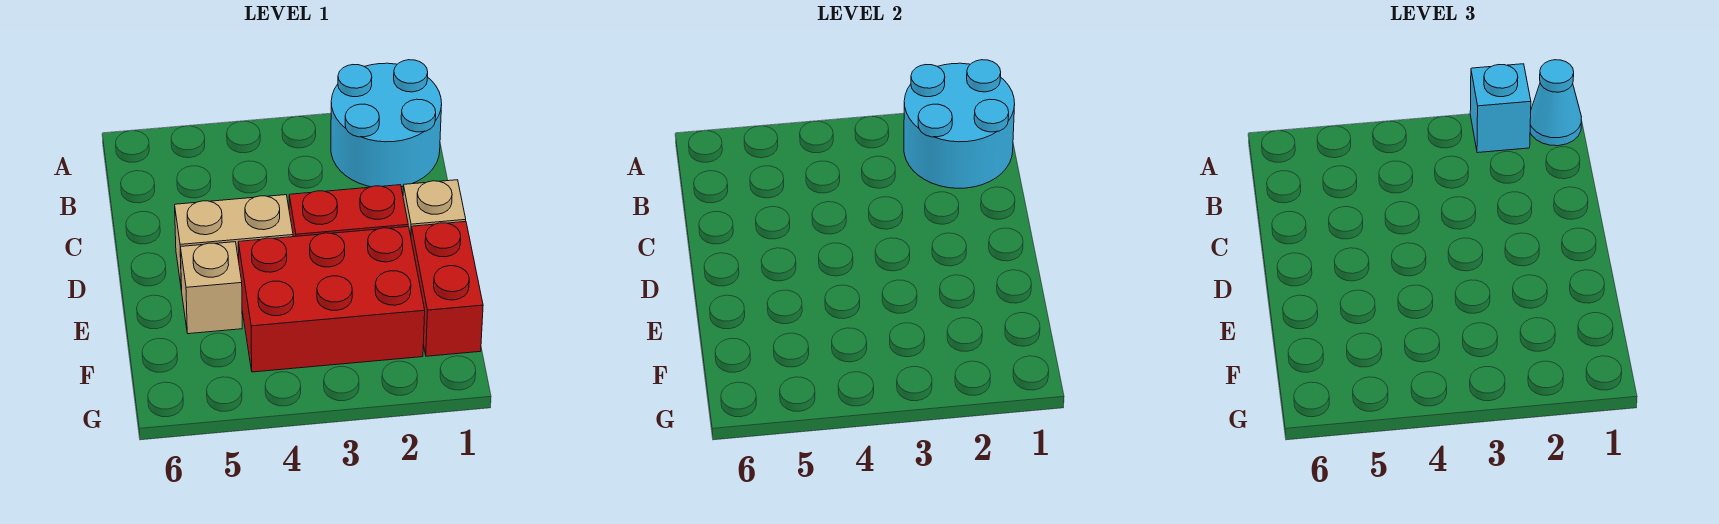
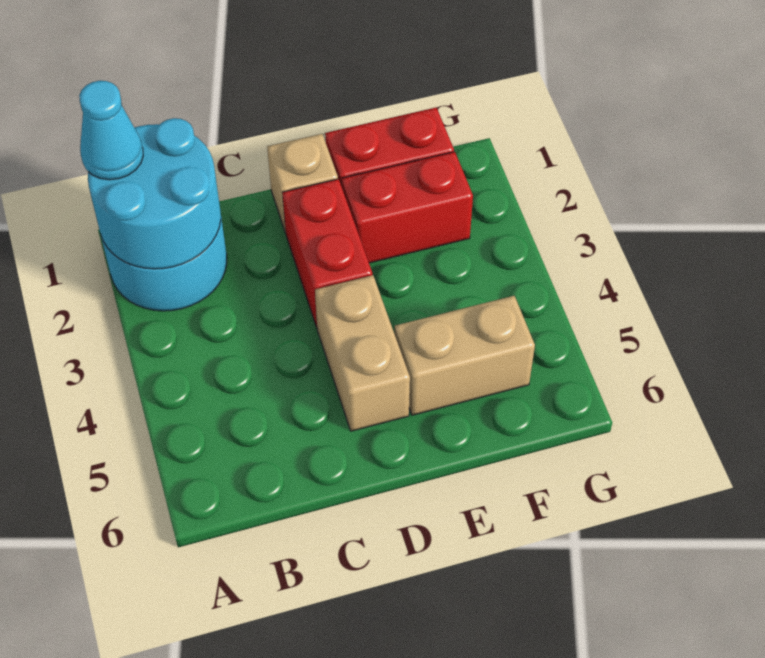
cyan brick A2 level 3 -> none
red brick E2:F4 level 1 -> red brick E2:F2 level 1
tan brick E5 level 1 -> tan brick E5:F5 level 1

